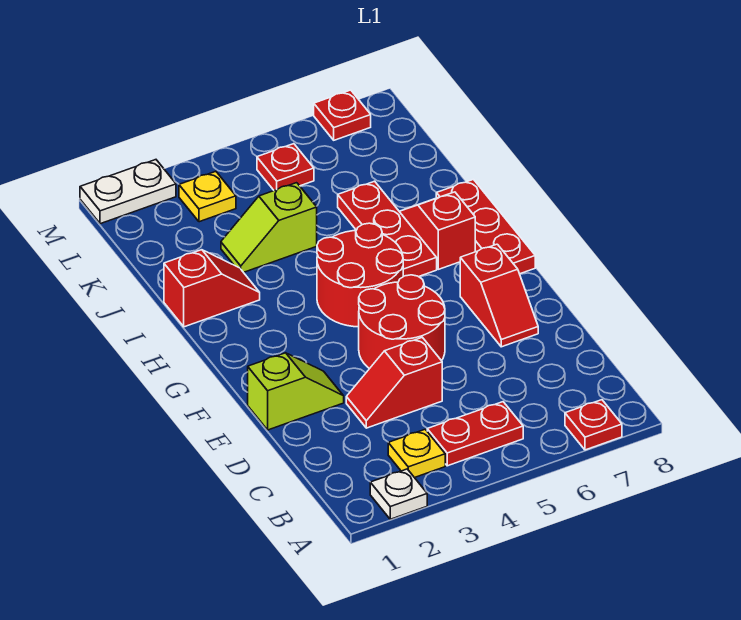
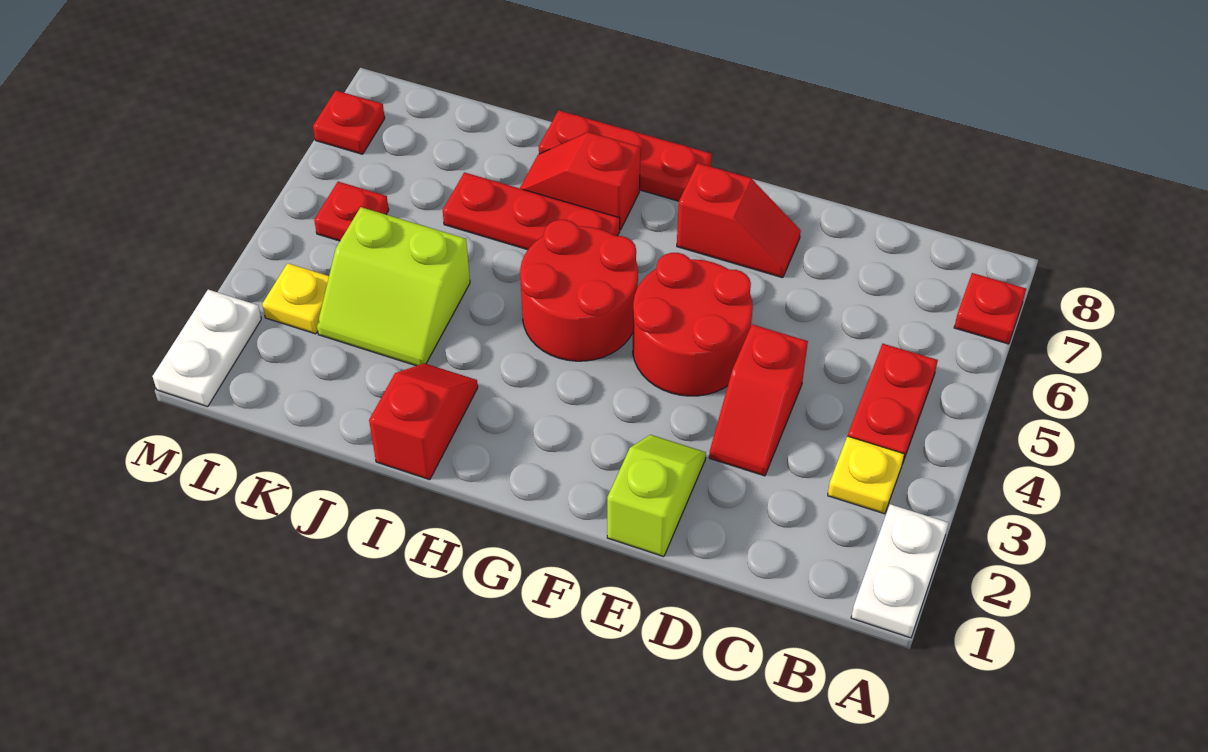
white plate A2 level 1 -> white plate A1:A2 level 1
lime slope J3:J4 level 1 top 4 -> lime slope J3:K4 level 1 top 4

